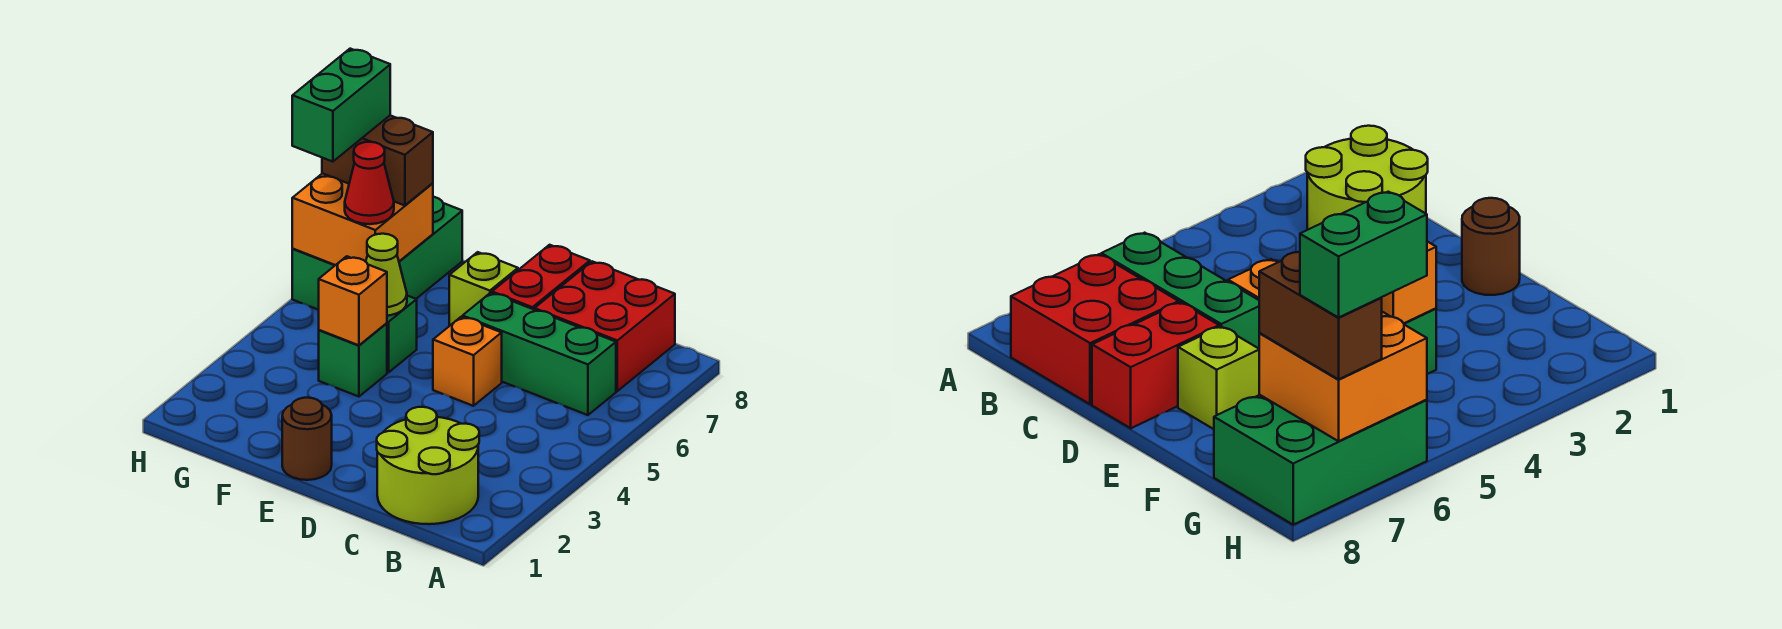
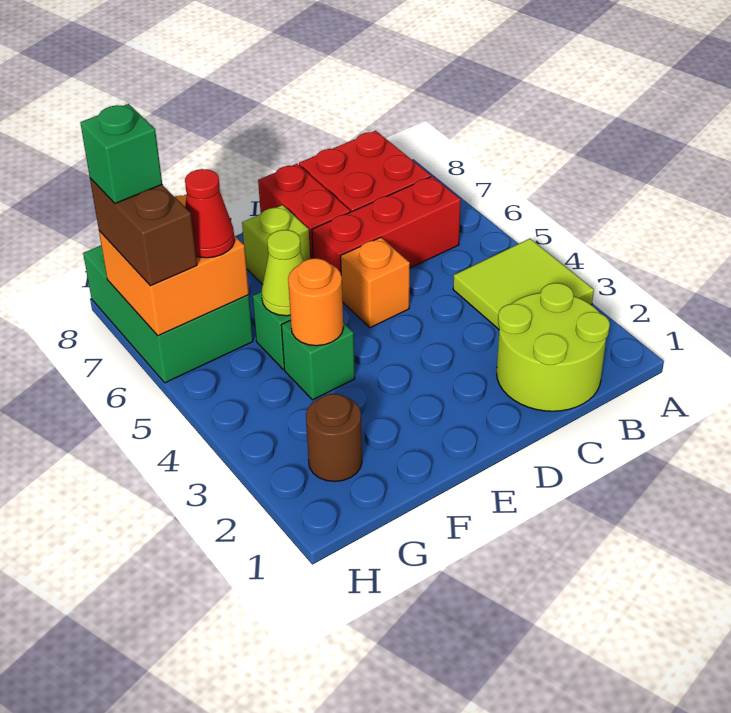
none -> lime tile A3:B4 level 1
green brick B6:D6 level 1 -> red brick B6:D6 level 1
brown round brick E1 level 1 -> brown round brick G2 level 1
orange brick F4 level 2 -> orange round brick F4 level 2
brown brick G7:H7 level 3 -> brown brick H6:H7 level 3
green brick H6:H7 level 4 -> green brick H7 level 4

